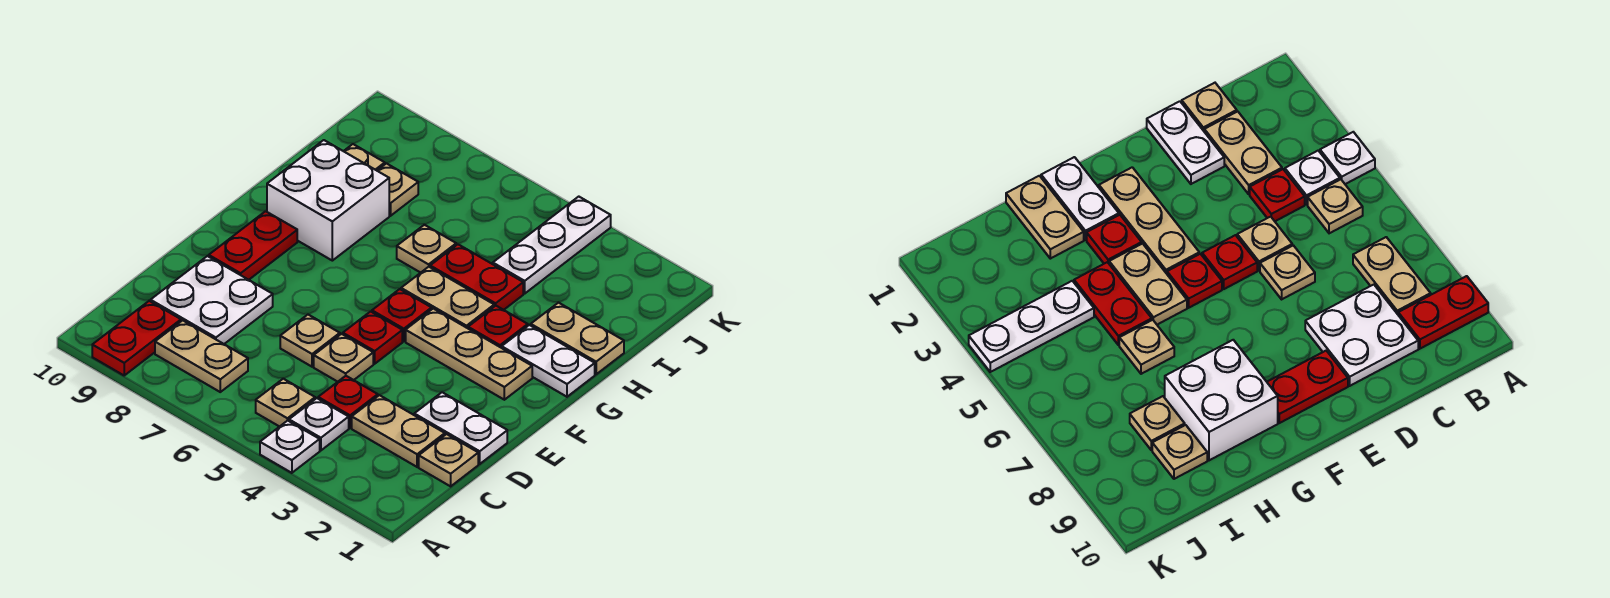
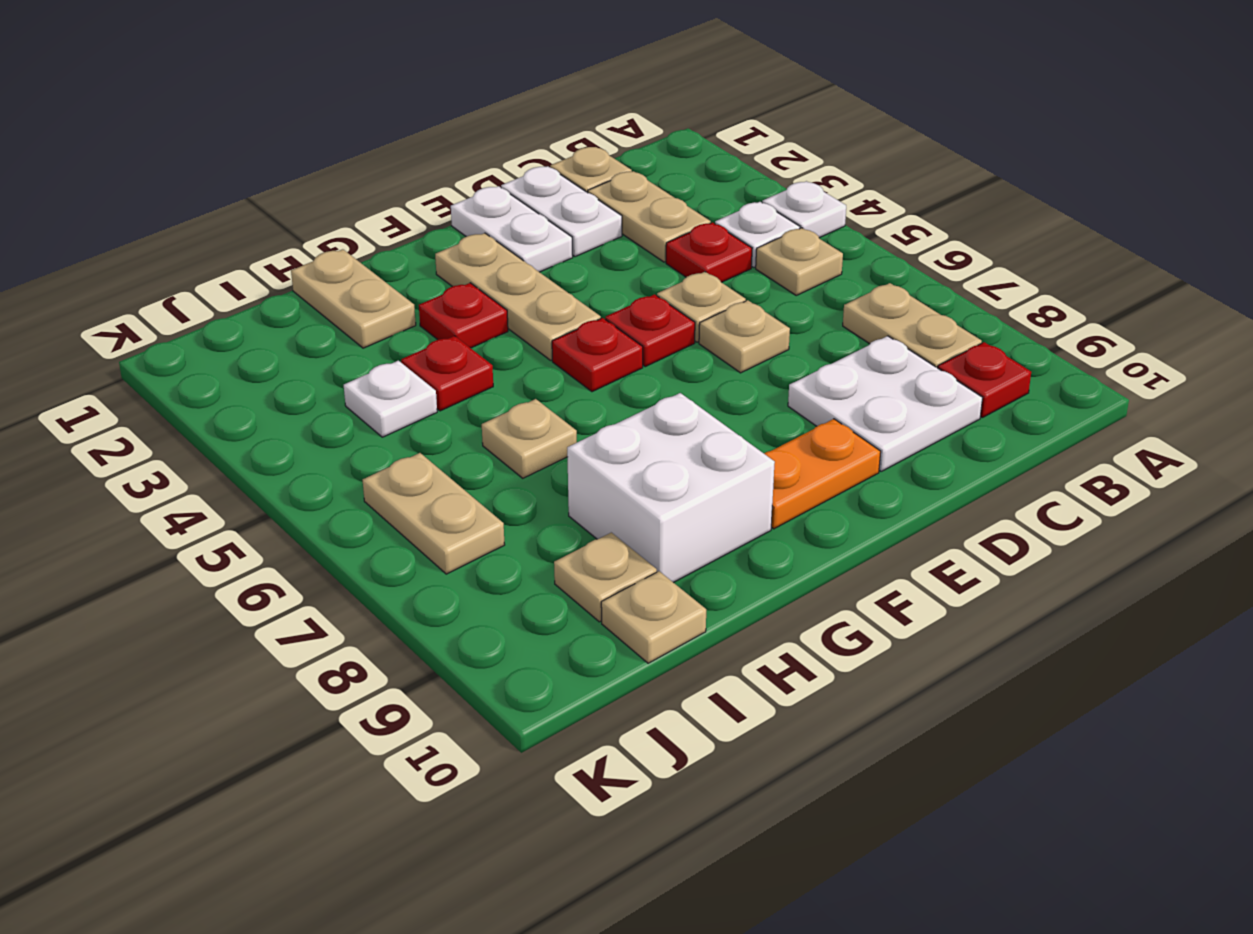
red plate A9:B9 level 1 -> red plate B9 level 1
red plate E9:F9 level 1 -> orange plate E9:F9 level 1
white plate G1:G2 level 1 -> white plate E1:E2 level 1
tan plate G4:G5 level 1 -> tan plate J6:J7 level 1
red plate H4:H5 level 1 -> red plate H4 level 1
white plate I4:K4 level 1 -> white plate I4 level 1
tan plate I8 level 1 -> tan plate I10 level 1

